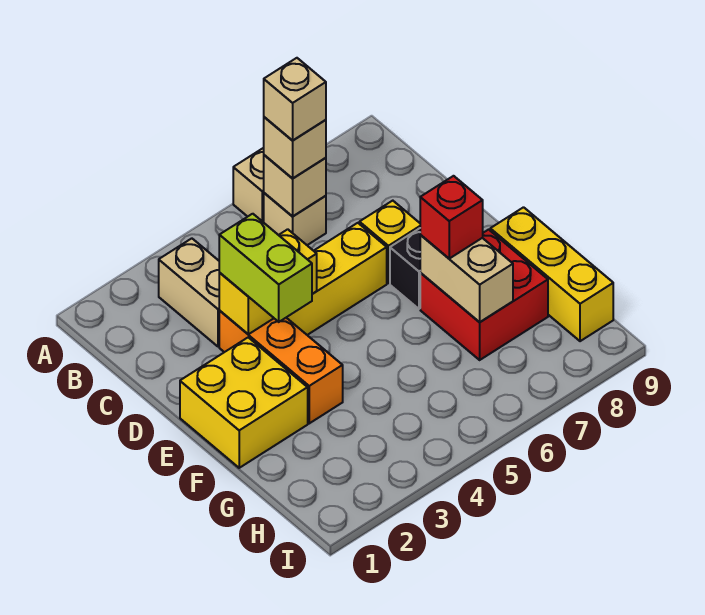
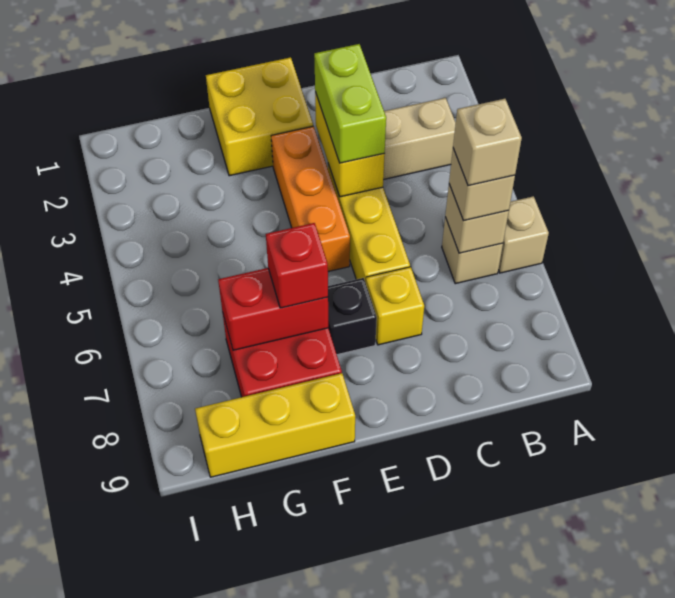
orange brick D3:F3 level 1 -> orange brick E3:E5 level 1
lime brick D3:E3 level 3 -> lime brick D3:D4 level 3
tan brick F7:G7 level 2 -> red brick F7:G7 level 2

